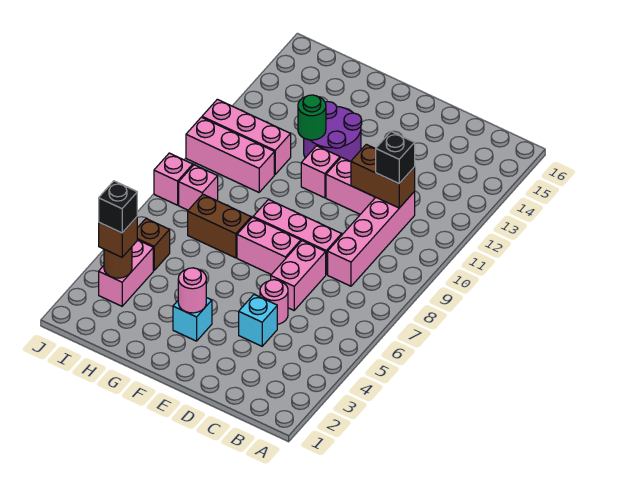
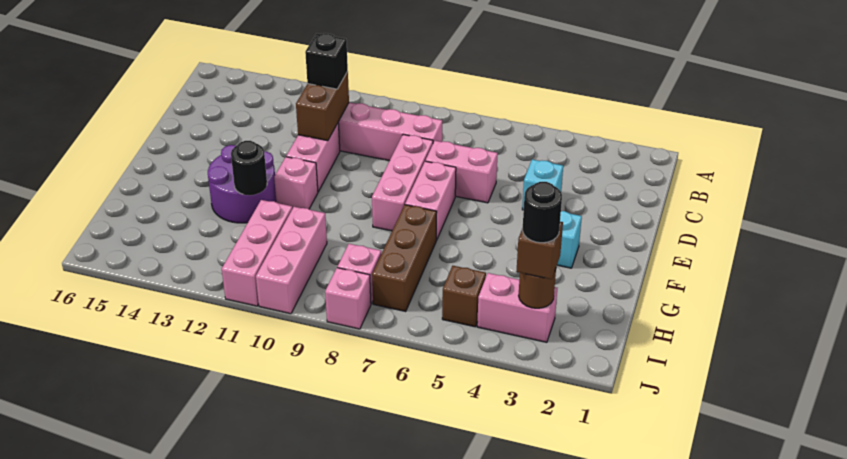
pink round brick D5 level 1 -> none
pink round brick F3 level 2 -> none
brown brick G7:H7 level 1 -> brown brick G7:I7 level 1
green round brick G12 level 2 -> black round brick G12 level 2
black brick I3 level 4 -> black round brick I3 level 4

